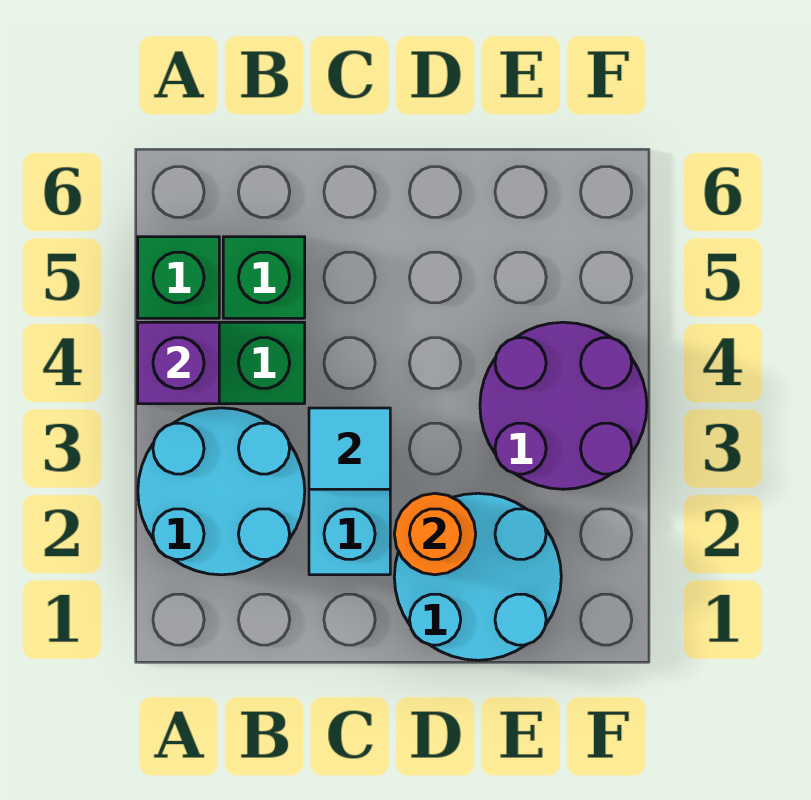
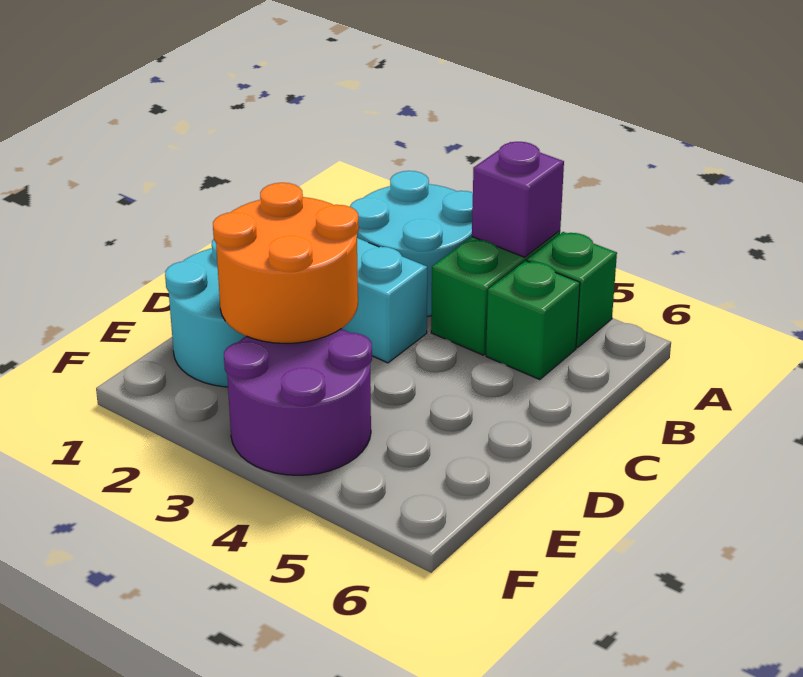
cyan tile C3 level 2 -> none
orange round brick D2 level 2 -> orange round brick D2:E3 level 2

